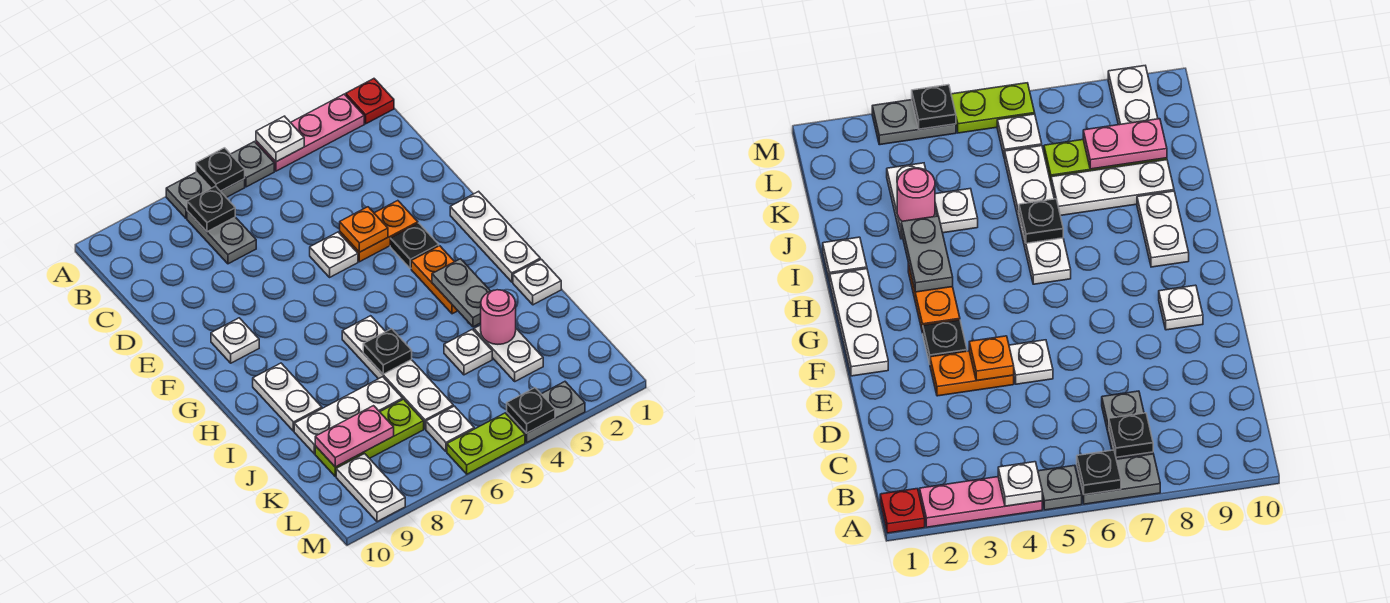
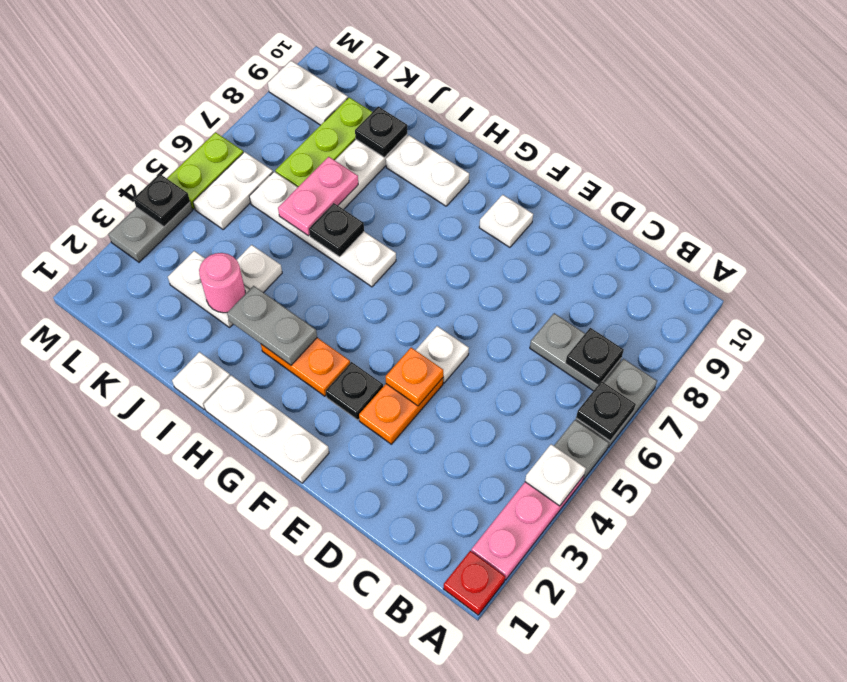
none -> black plate J9 level 2
pink plate K8:K9 level 2 -> pink plate J6:J7 level 2
white plate L6 level 1 -> white plate L5:L6 level 1

